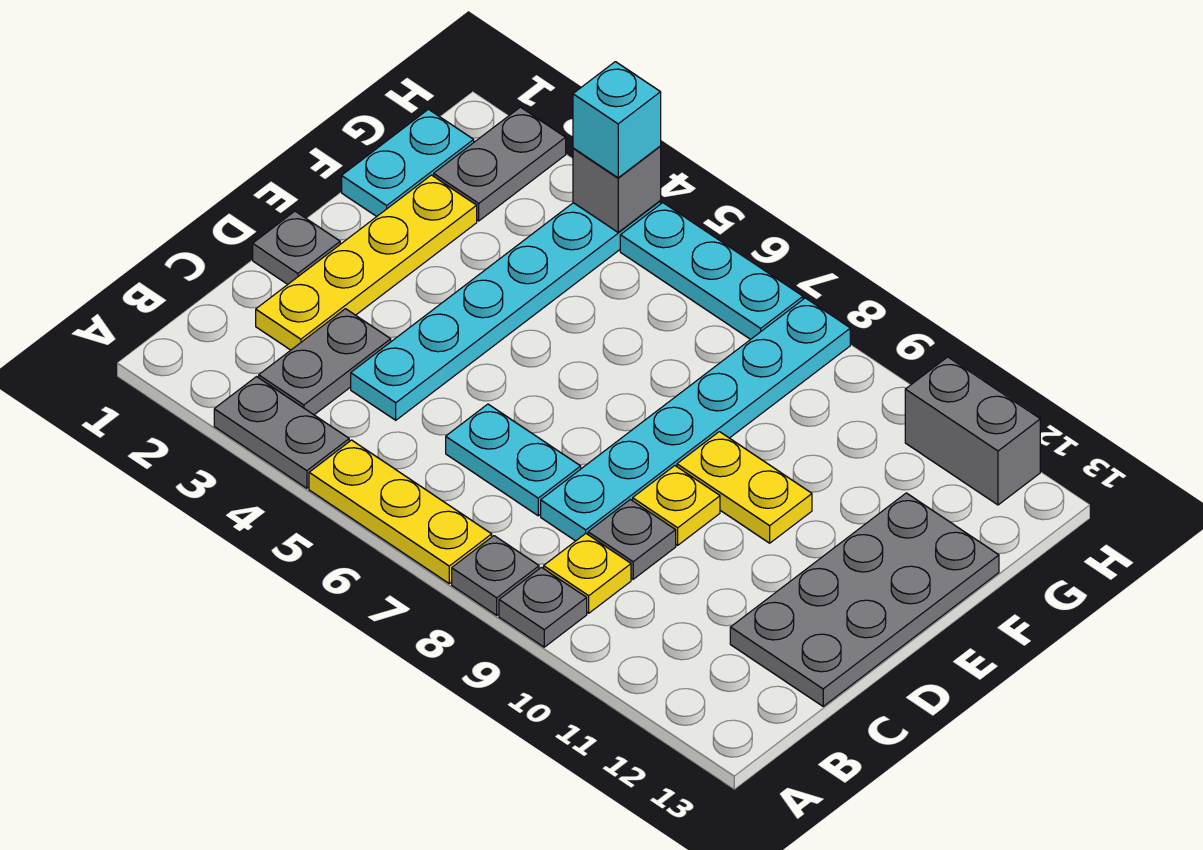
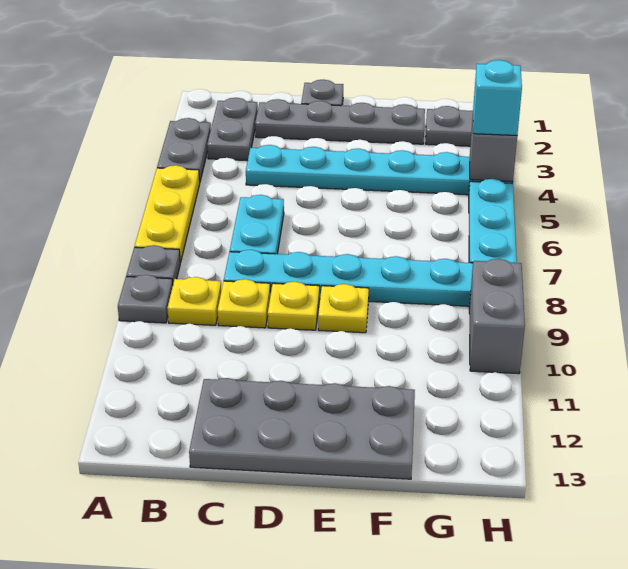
grey plate B3:C3 level 1 -> grey plate B2:B3 level 1
yellow plate C2:F2 level 1 -> grey plate C2:F2 level 1
grey plate C9 level 1 -> yellow plate C9 level 1
yellow plate E9:E10 level 1 -> yellow plate E9 level 1
cyan plate F1:G1 level 1 -> none
grey brick H11:H12 level 1 -> grey brick H9:H10 level 1

